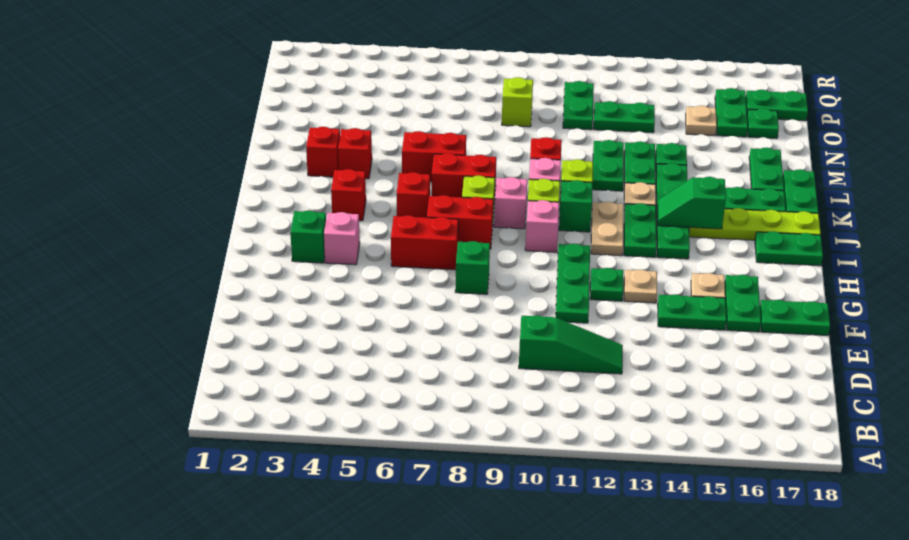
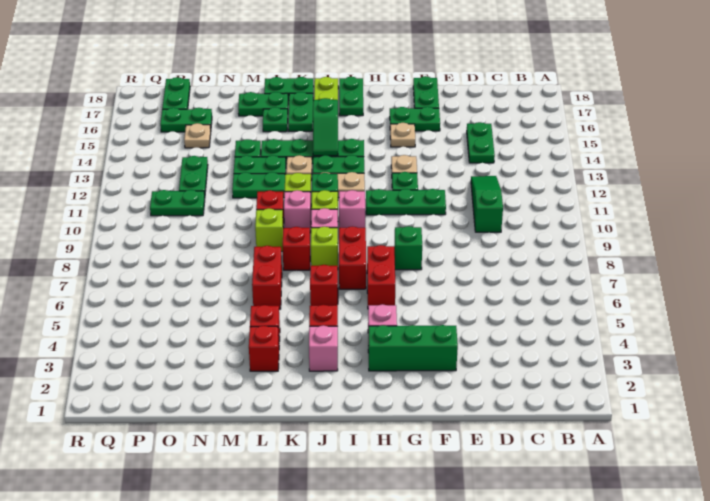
green plate F14:F15 level 1 -> green plate D14:D15 level 1
green brick H3 level 1 -> green brick F3:H3 level 1
none -> pink brick J3 level 1
red brick K7:K8 level 1 -> red brick K8 level 1
lime brick O9 level 1 -> lime brick L9 level 1
green plate O17 level 1 -> green plate L16 level 1

